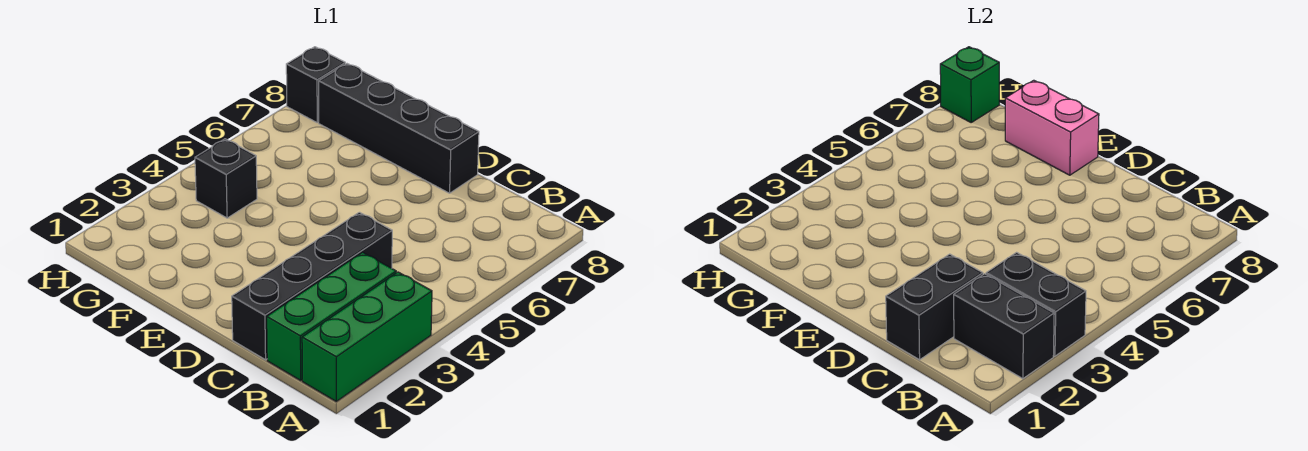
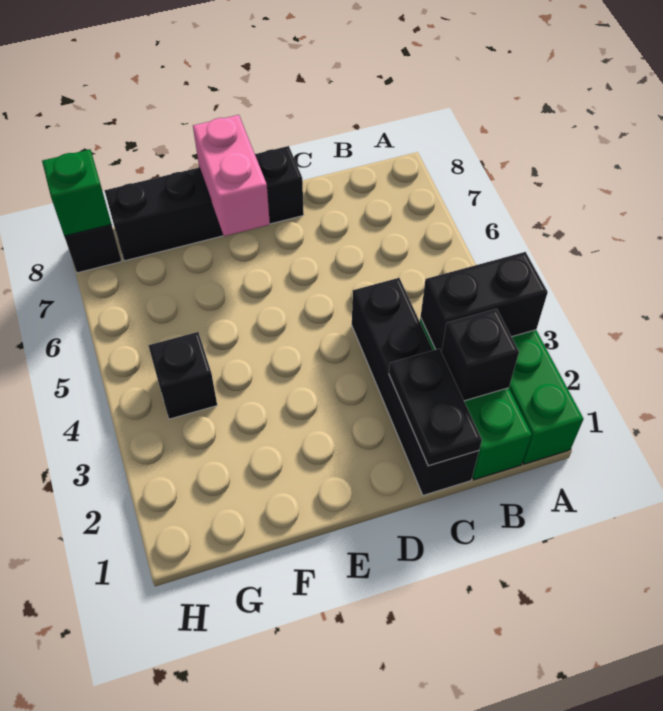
black brick A2:B2 level 2 -> black brick B2 level 2
black brick C1:C2 level 2 -> black plate C1:C2 level 2
pink brick E8:F8 level 2 -> pink brick E7:E8 level 2

